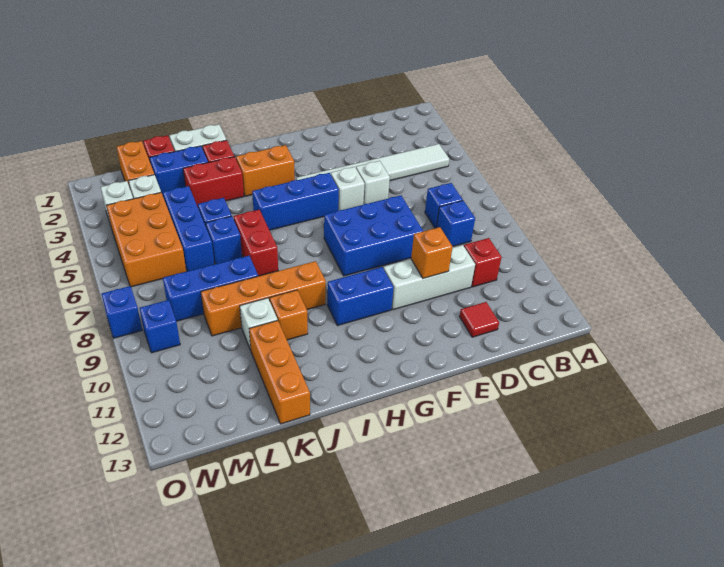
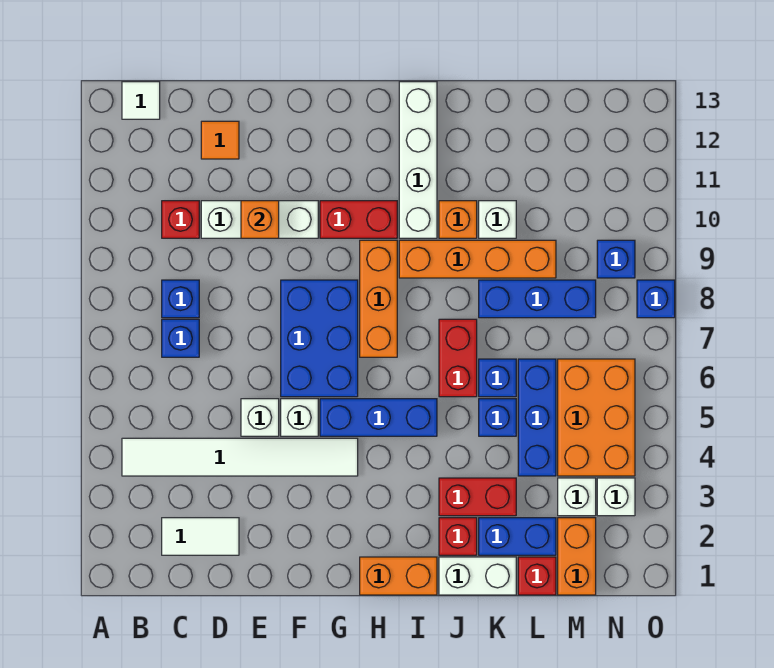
none -> white tile B13 level 1
none -> white tile C2:D2 level 1
red tile D12 level 1 -> orange tile D12 level 1
blue brick E7:G8 level 1 -> blue brick F6:G8 level 1
blue brick G10:H10 level 1 -> red brick G10:H10 level 1
orange brick H3:I3 level 1 -> orange brick H1:I1 level 1
none -> white brick I10:I13 level 1
orange brick K11:K13 level 1 -> orange brick H7:H9 level 1

